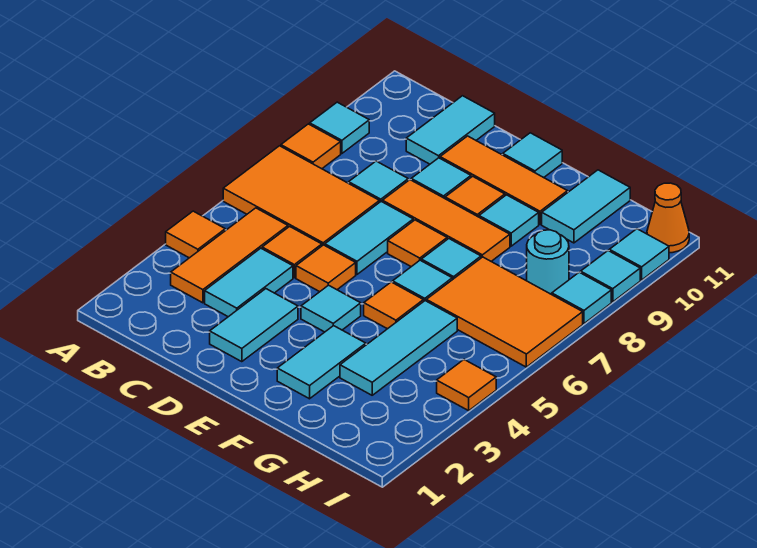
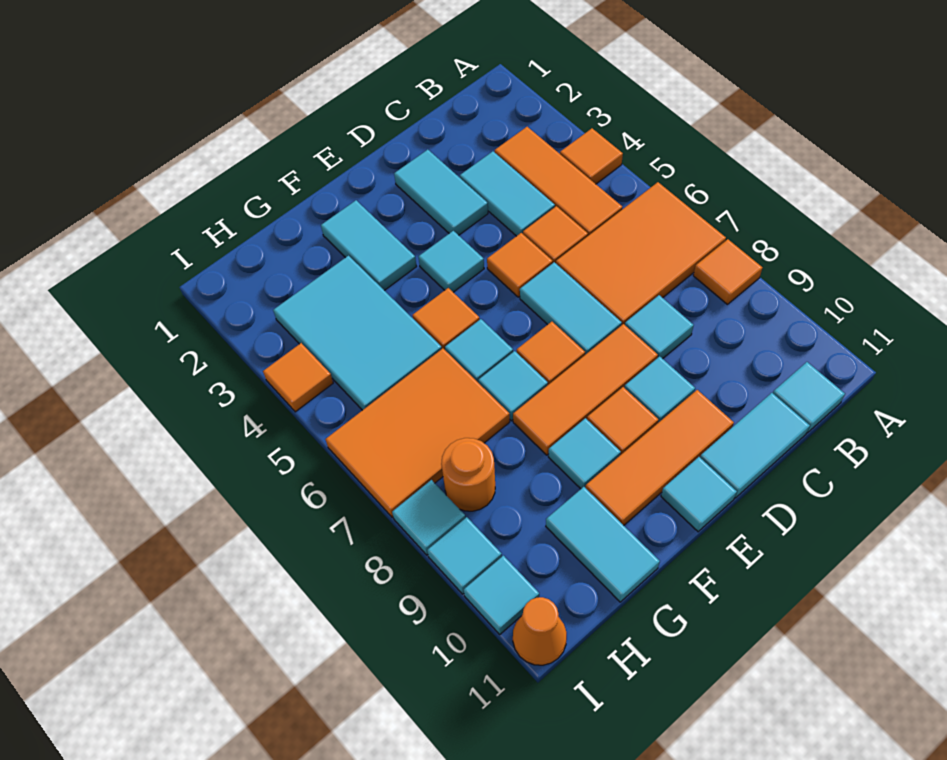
cyan tile A9 level 1 -> cyan tile B11 level 1
cyan tile C10:C11 level 1 -> cyan tile C11:D11 level 1
cyan tile G3:G5 level 1 -> cyan tile G3:H5 level 1
cyan round brick H8 level 1 -> orange round brick H8 level 1

